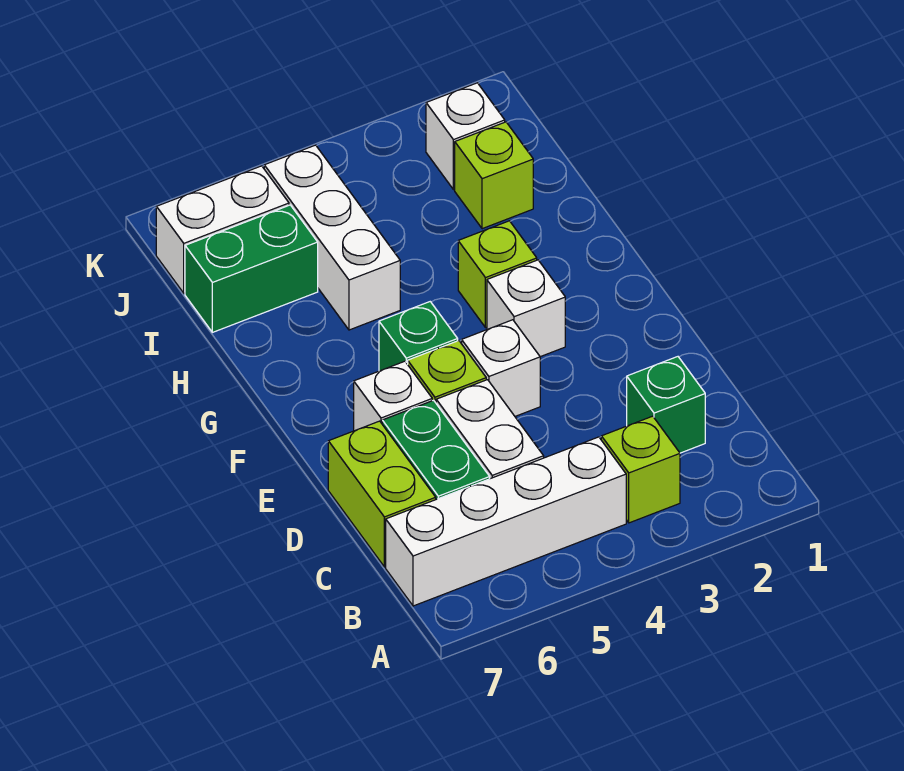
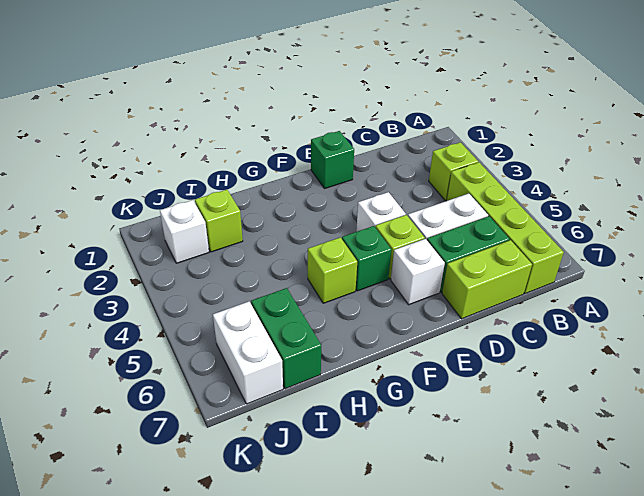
white brick B4:B7 level 1 -> lime brick B4:B7 level 1
green brick C2 level 1 -> green brick E1 level 1
white brick F3 level 1 -> none
lime brick G3 level 1 -> lime brick G5 level 1
white brick H5:J5 level 1 -> none

